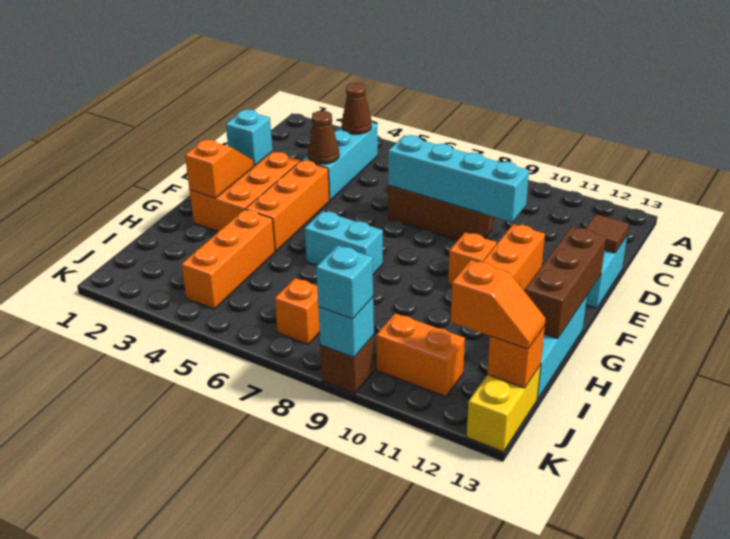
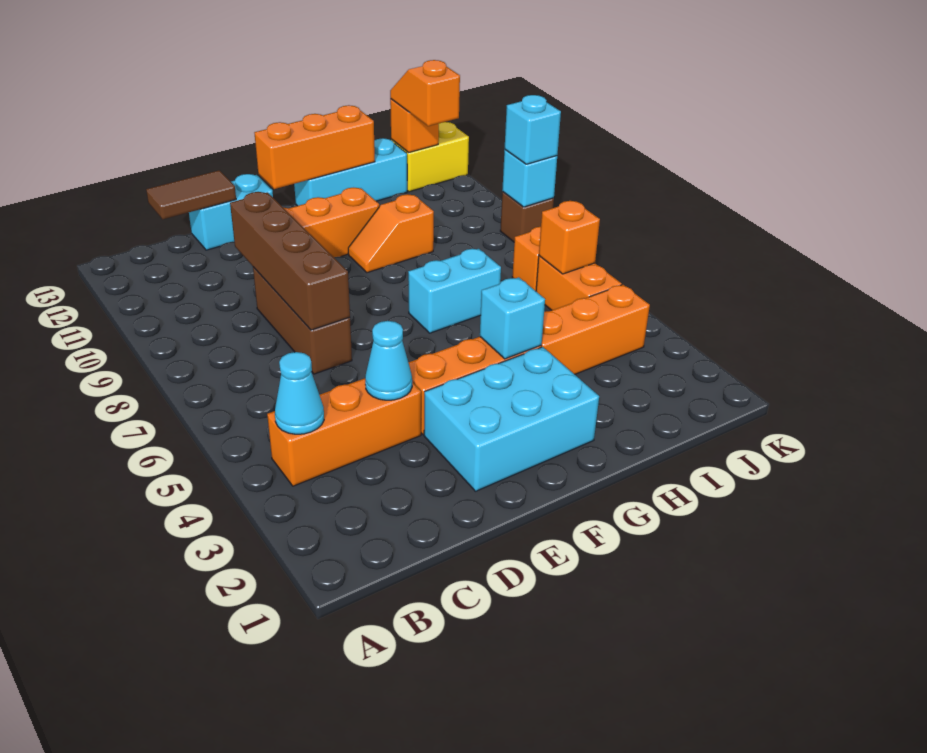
cyan brick B4:D4 level 1 -> orange brick B4:D4 level 1
brown cone B4 level 2 -> cyan cone B4 level 2
brown cone D4 level 2 -> cyan cone D4 level 2
cyan brick D7:D10 level 2 -> brown brick D7:D10 level 2
brown tile D13 level 2 -> brown tile C13:D13 level 2
orange brick E2:G3 level 1 -> cyan brick E2:G3 level 1
cyan brick E2 level 2 -> cyan brick G4 level 2
orange slope F2:G2 level 2 top G -> orange slope G10:H10 level 1 top H
orange brick F10 level 1 -> orange brick J6 level 2
brown brick F13:H13 level 2 -> orange brick F13:H13 level 2
cyan brick G6:G7 level 1 -> cyan brick G7:H7 level 1
orange brick J10:J11 level 1 -> orange brick J5:J6 level 1

